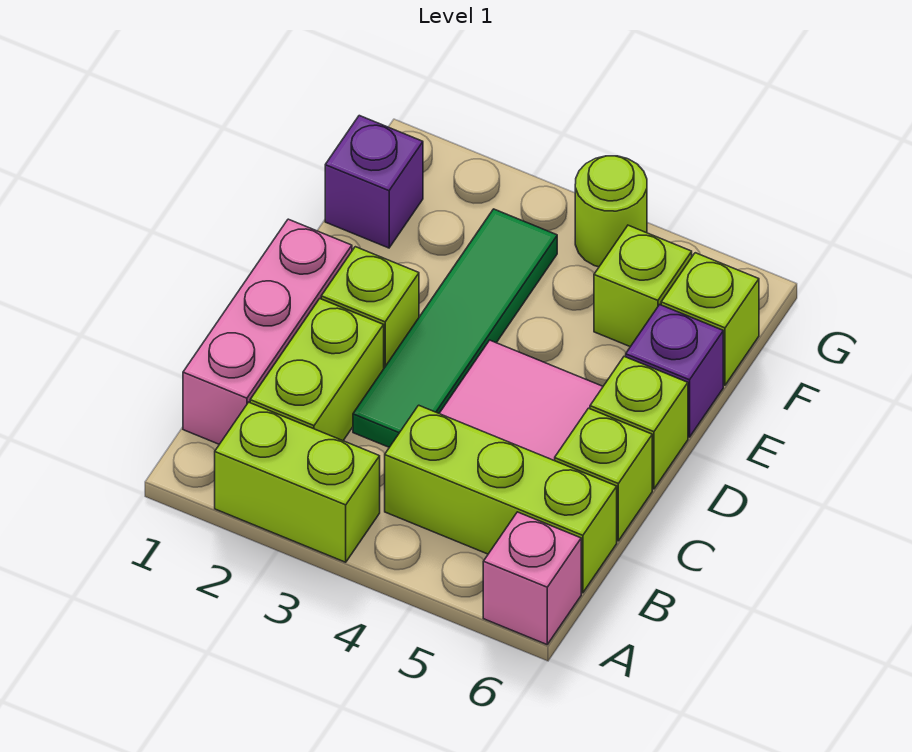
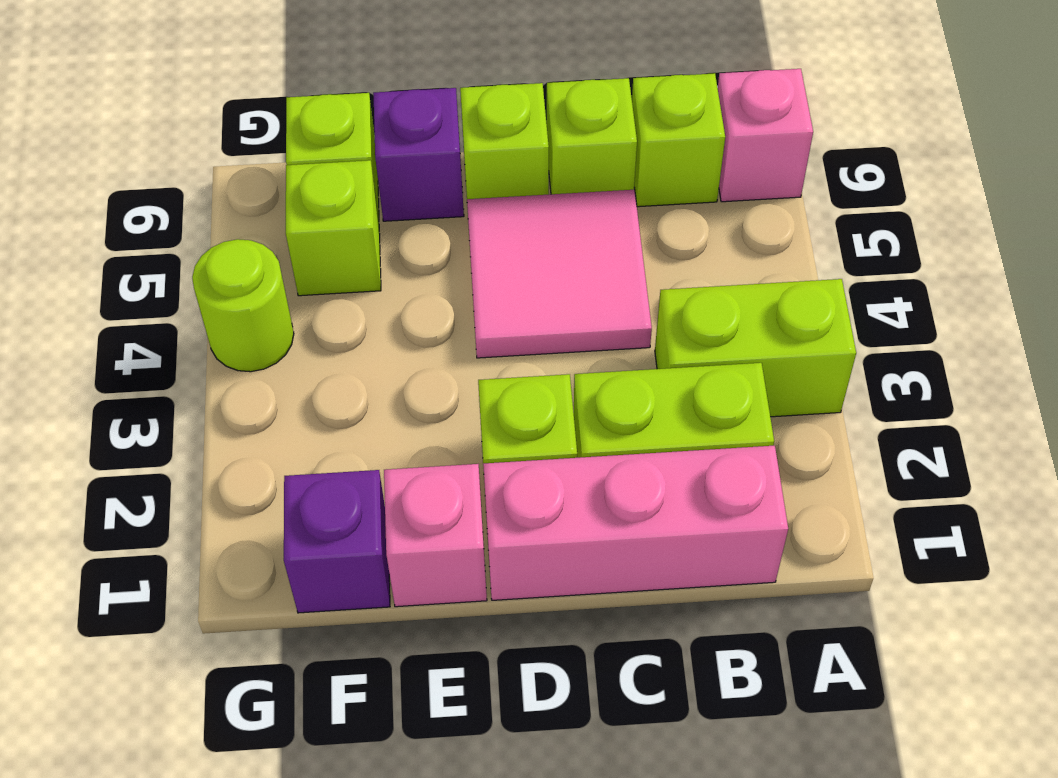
lime brick A2:A3 level 1 -> lime brick A3:B3 level 1
lime brick B4:B6 level 1 -> lime brick B6 level 1
green tile C3:F3 level 1 -> none
none -> pink brick E1 level 1

